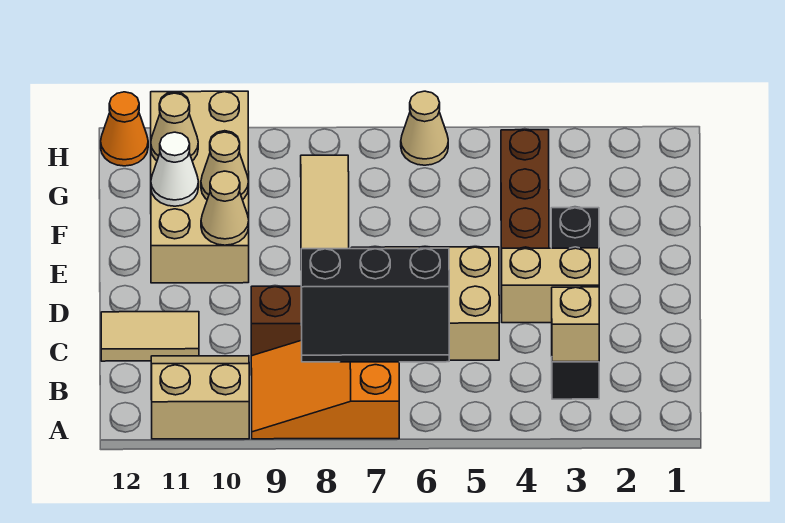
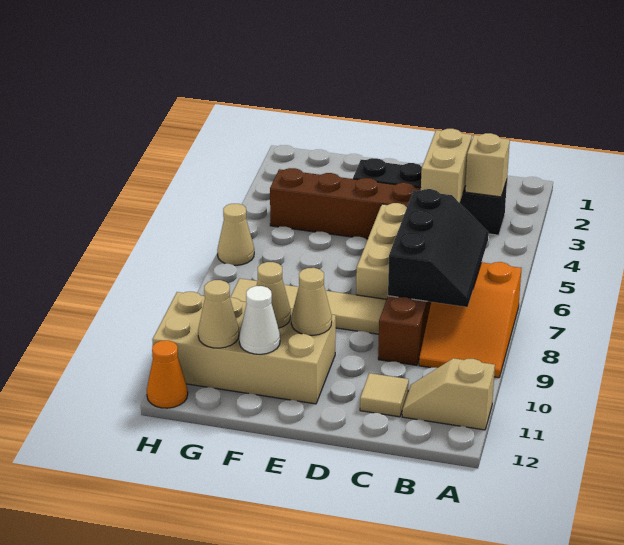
tan slope A10:B11 level 1 top A -> tan slope A11:B11 level 1 top A
tan tile C11:C12 level 1 -> tan tile C11 level 1

